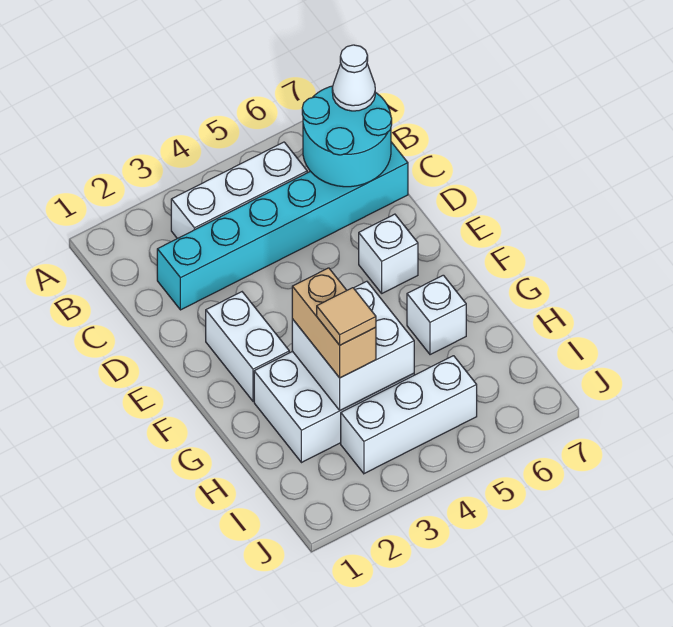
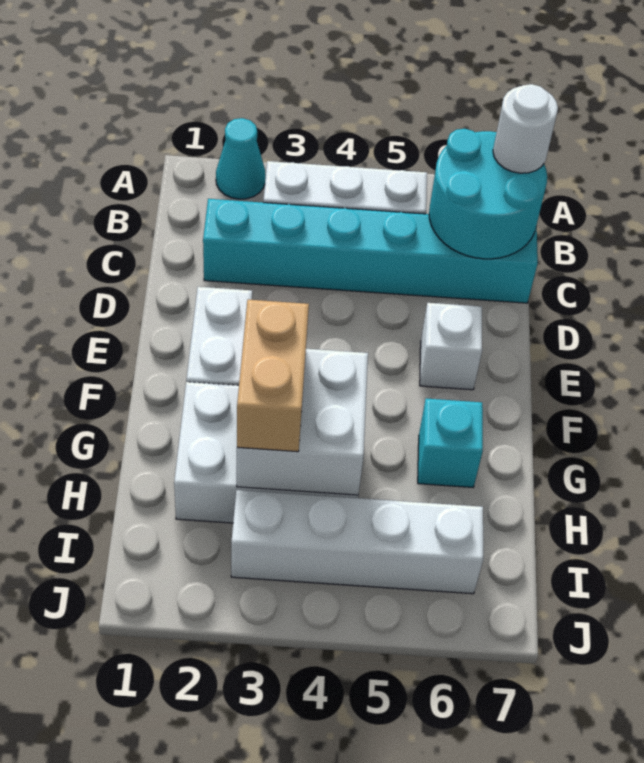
none -> cyan cone A2 level 1
white cone B7 level 3 -> white round brick B7 level 3
white brick G6 level 1 -> cyan brick G6 level 1
tan tile H3 level 4 -> none
white brick I3:I5 level 1 -> white brick I3:I6 level 1

